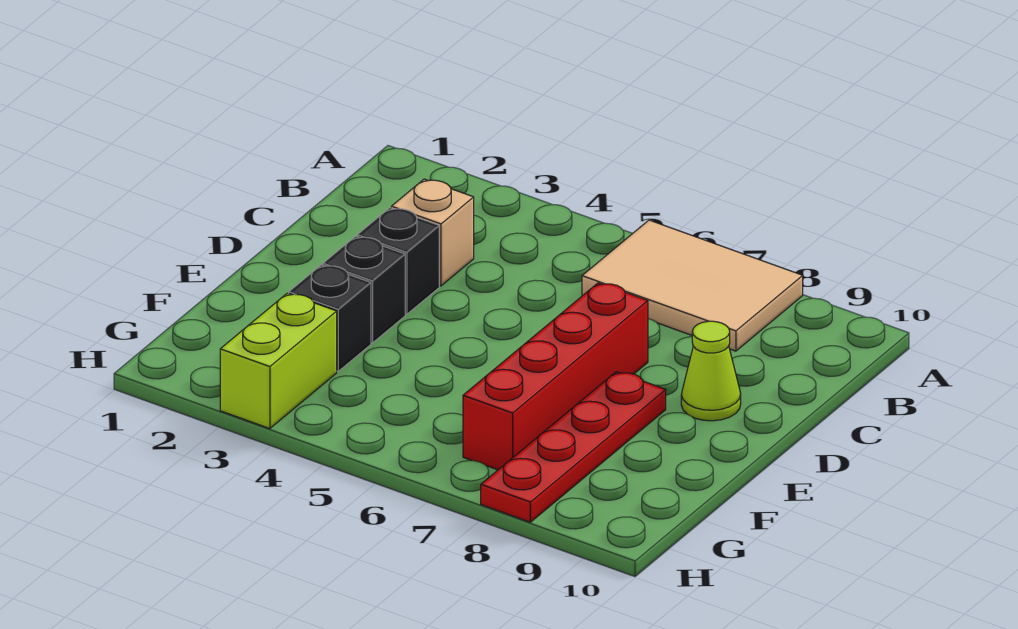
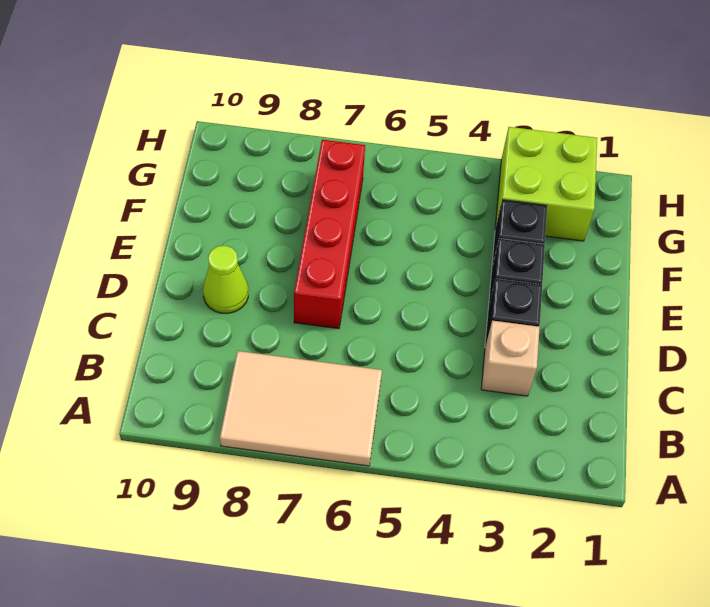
red plate E8:H8 level 1 -> none
lime brick G3:H3 level 1 -> lime brick G2:H3 level 1

